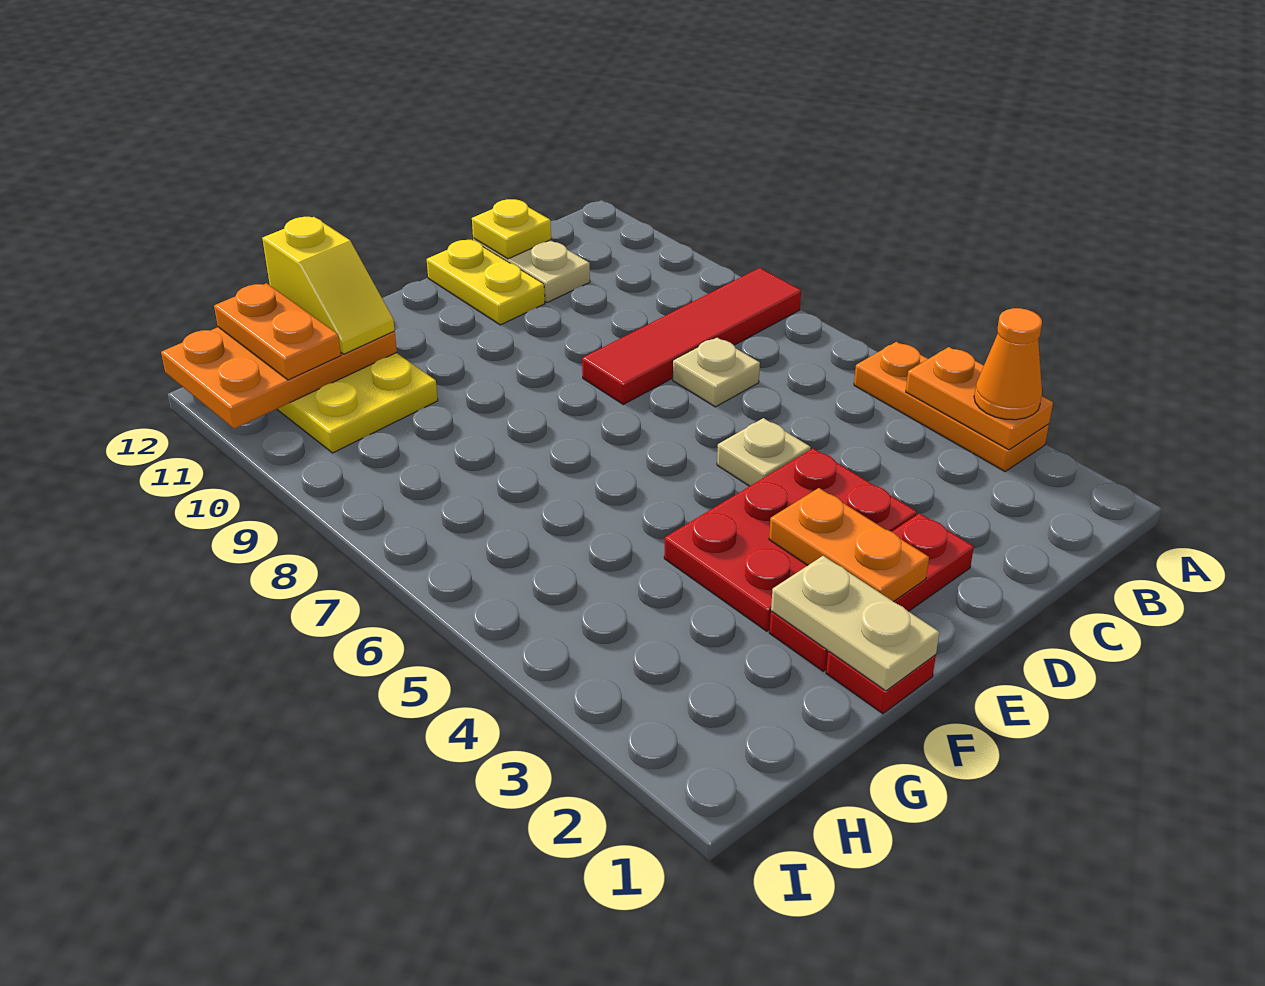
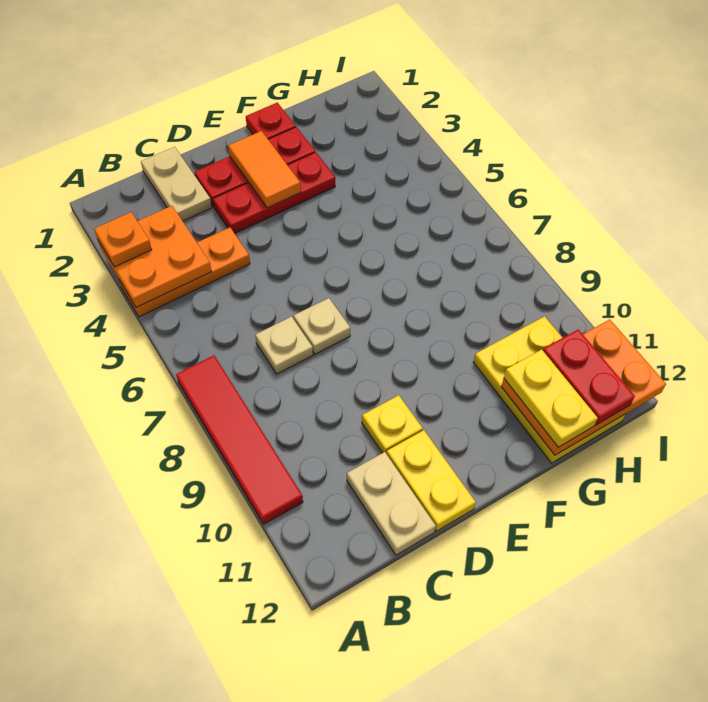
orange plate A3:A5 level 1 -> orange plate A4:C4 level 1
orange plate A3:A4 level 2 -> orange plate A3:B4 level 2
orange cone A3 level 3 -> orange plate A3 level 3
red tile A8:D8 level 1 -> red tile A7:A10 level 1
yellow plate C12 level 2 -> yellow plate D10 level 1
red plate D3:F4 level 1 -> red plate D3:F3 level 1
tan plate D5 level 1 -> tan plate D7 level 1
orange plate E2:E3 level 2 -> orange tile E2:E3 level 2
tan plate F1:F2 level 2 -> tan plate C1:C2 level 1
yellow slope G11:G12 level 3 top 12 -> yellow plate G11:G12 level 3
orange plate H11:H12 level 3 -> red plate H11:H12 level 3

